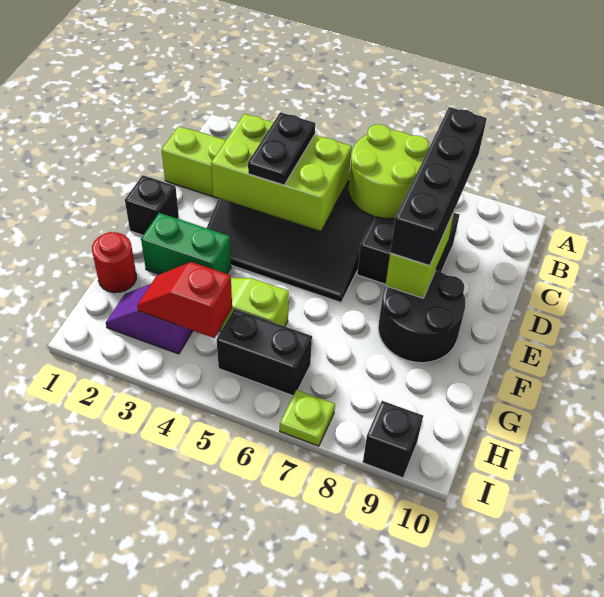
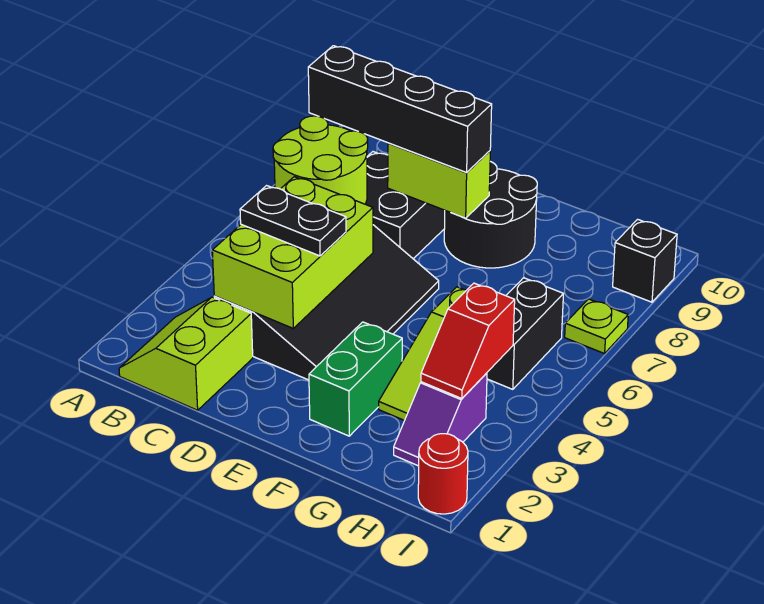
black brick E1 level 1 -> none
red round brick G1 level 1 -> red round brick I1 level 1

